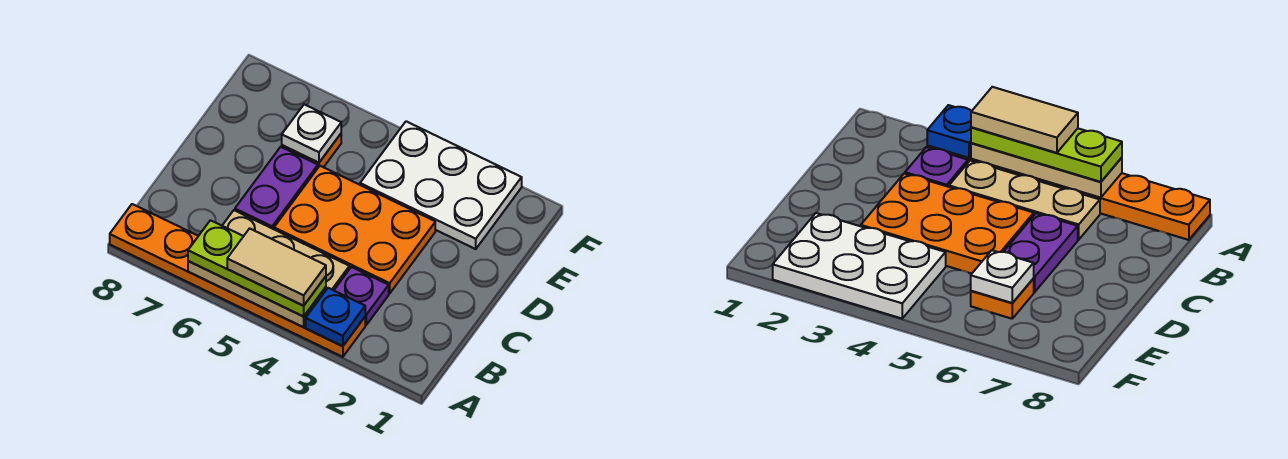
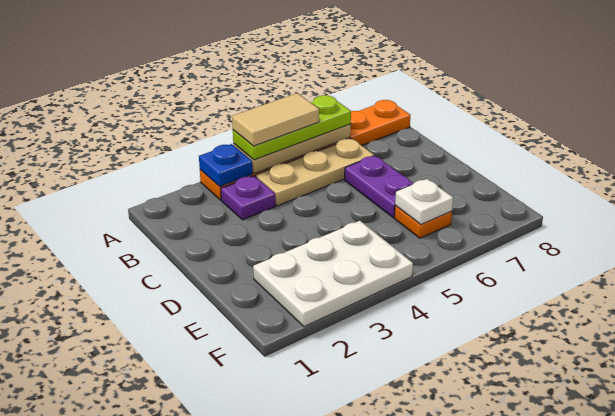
orange plate C3:D5 level 1 -> none

